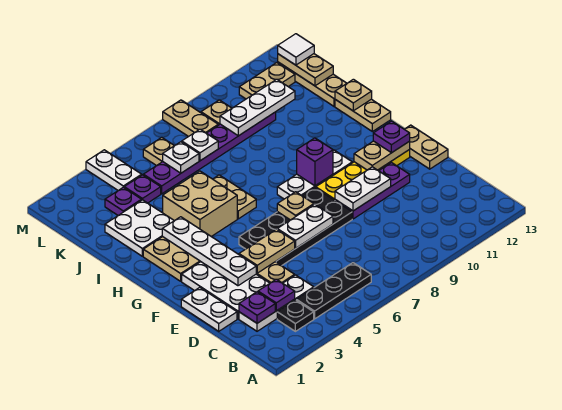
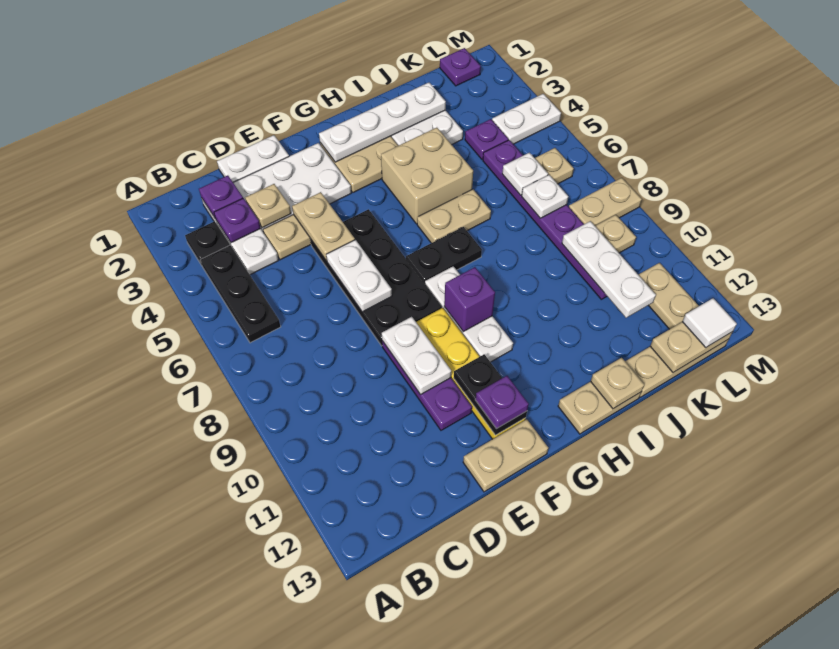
white plate E3:H3 level 2 -> white plate G2:J2 level 2
tan plate F7 level 2 -> tan plate D3 level 2
tan plate F11:F12 level 2 -> black plate F11:F12 level 2
none -> black plate G7:H7 level 1
purple plate K3 level 1 -> purple plate L1 level 1

